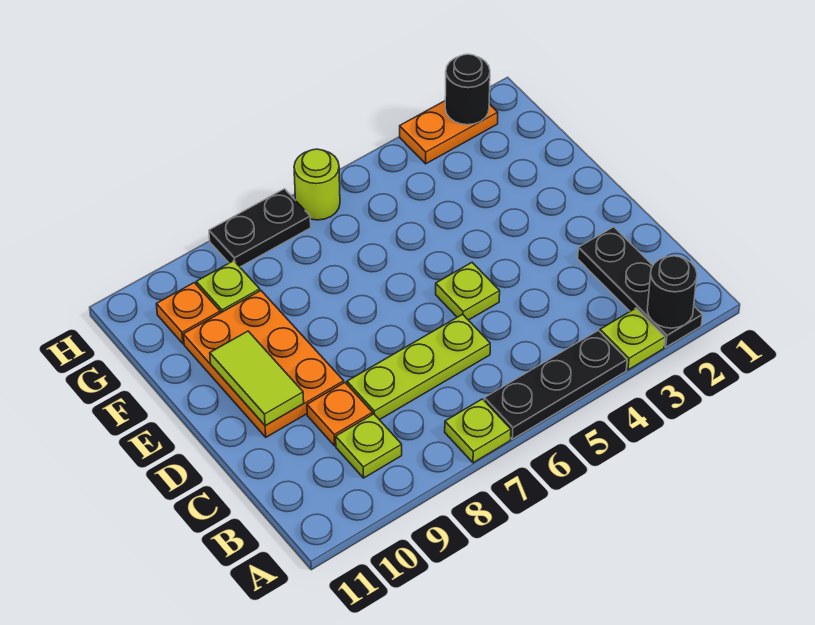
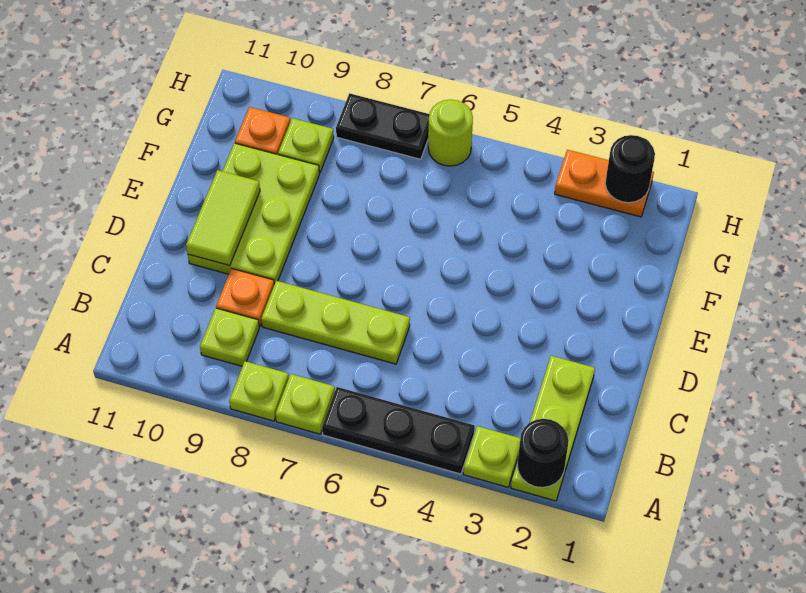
black plate A2:C2 level 1 -> lime plate A2:C2 level 1
lime plate D5 level 1 -> lime plate A8 level 1
orange plate D9:F10 level 1 -> lime plate D9:F10 level 1

